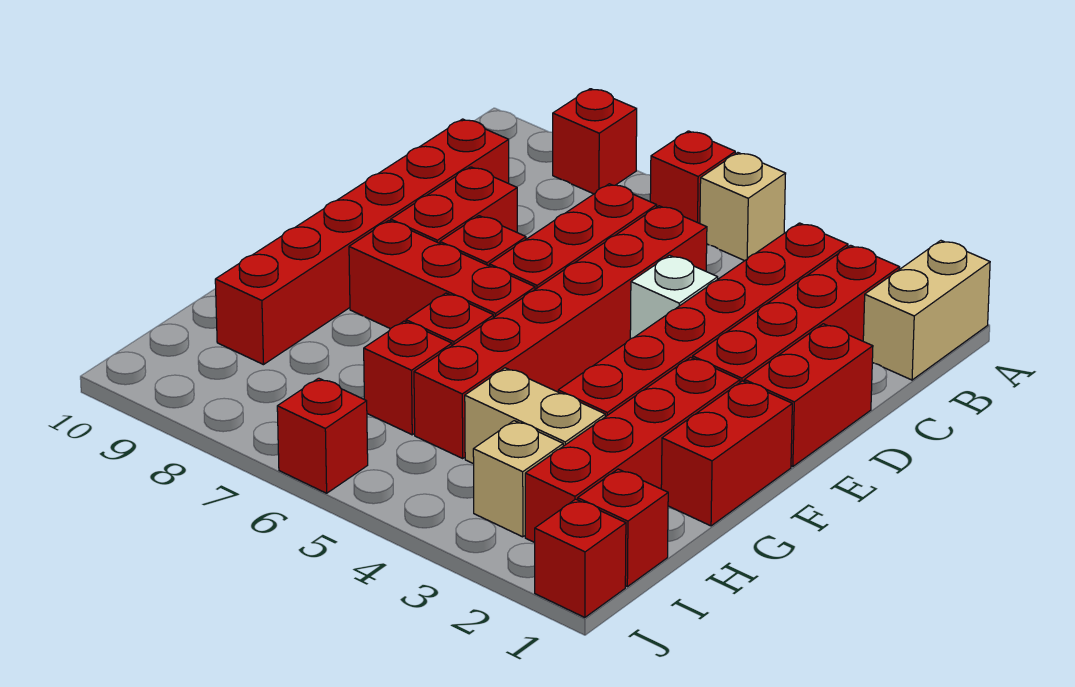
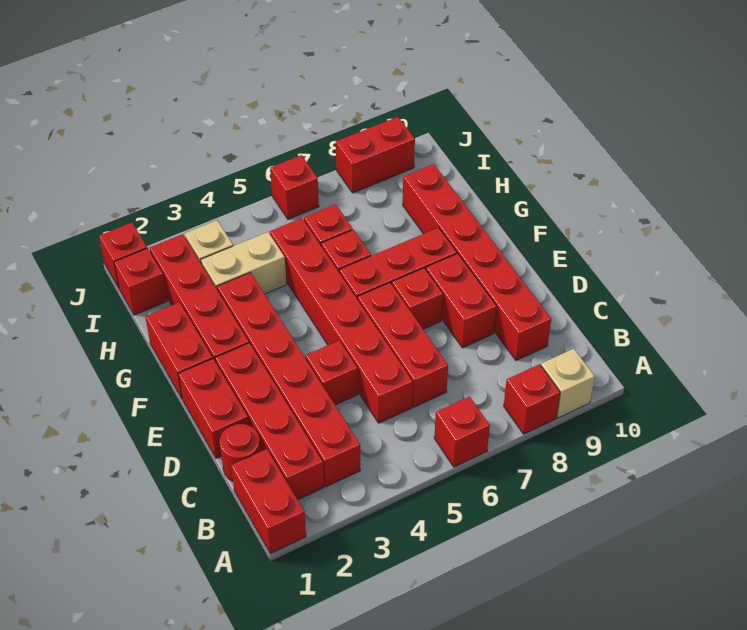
tan brick A1:B1 level 1 -> red brick A1:B1 level 1
tan brick A5 level 1 -> tan brick A9 level 1
none -> red round brick C1 level 1
white brick D4 level 1 -> red brick D4 level 1
none -> red brick J8:J9 level 1

